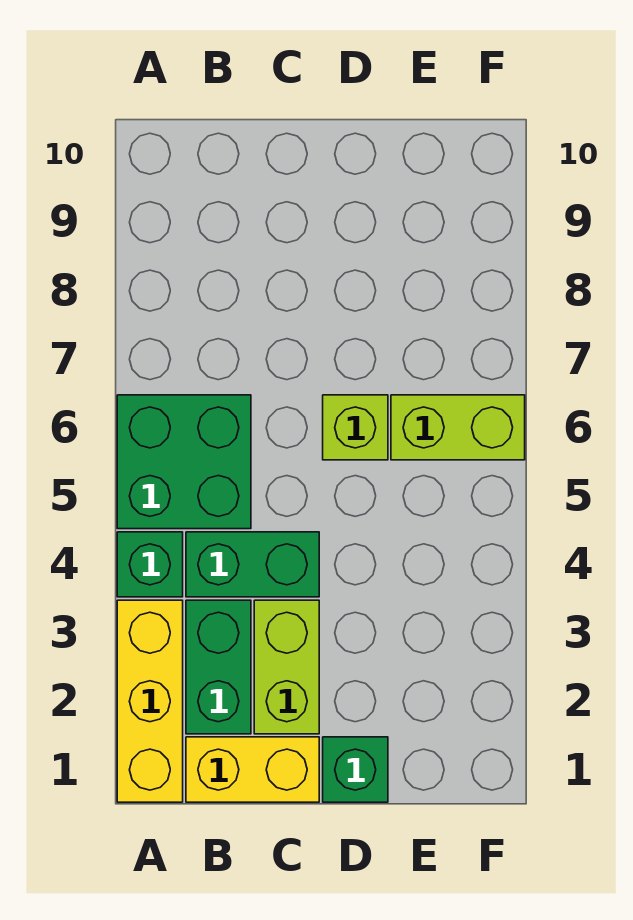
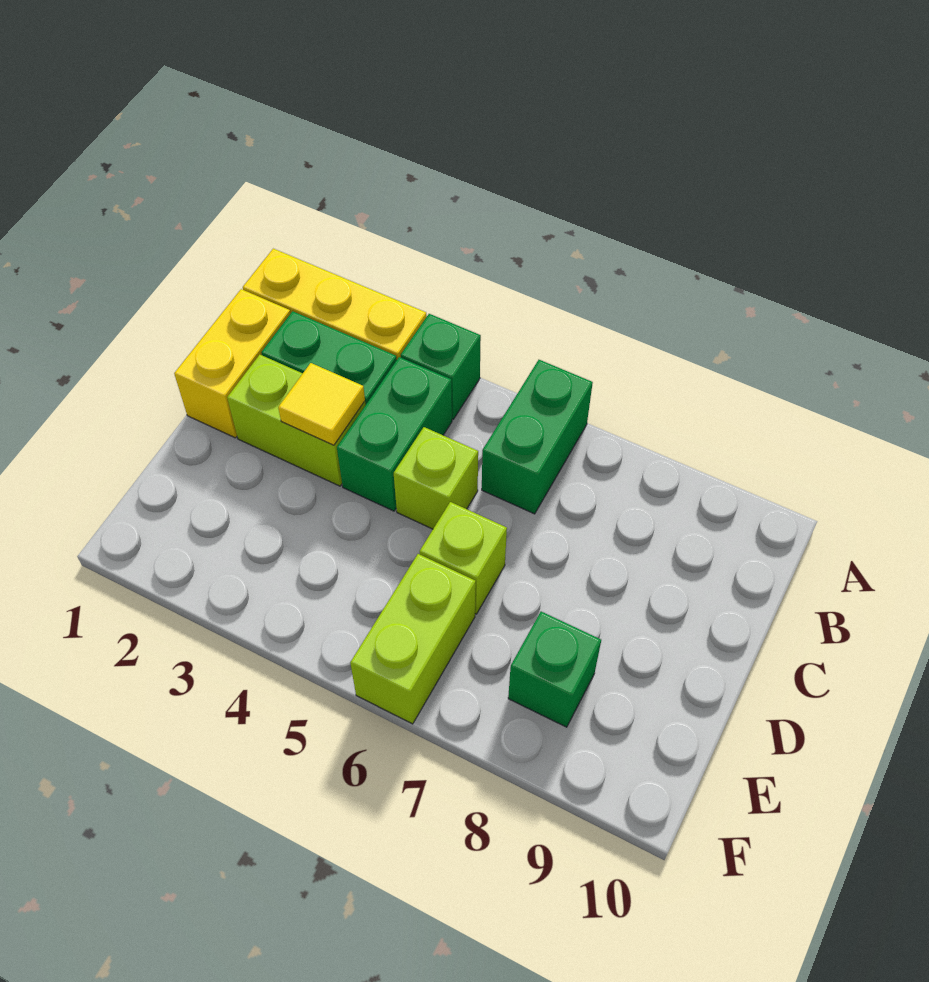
green brick A5:B6 level 1 -> green brick A6:B6 level 1
none -> yellow tile C3 level 2
none -> lime brick C5 level 1
green brick D1 level 1 -> green brick E8 level 1

